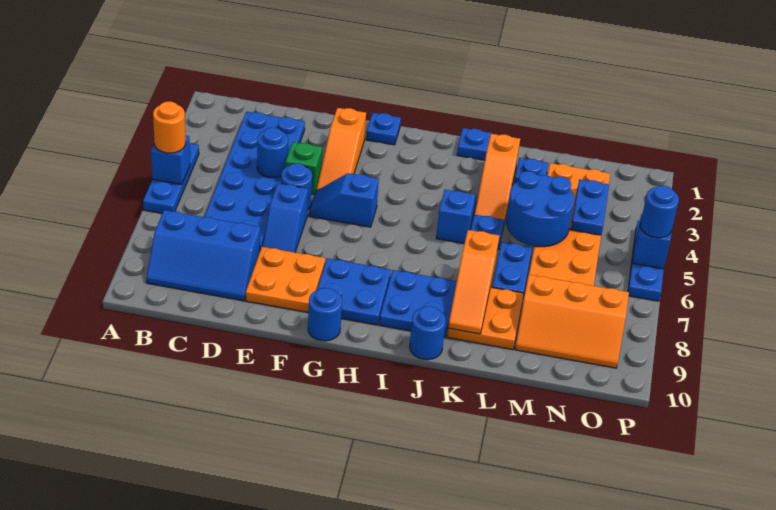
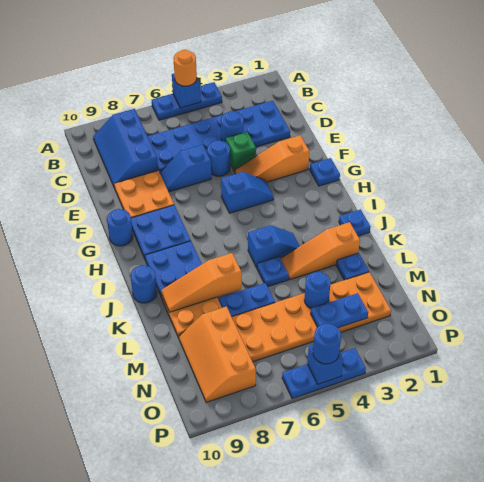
blue slope F5:G5 level 1 top G -> blue slope G4:G5 level 1 top 5
blue round brick L4:M5 level 2 -> blue round brick M4 level 2

